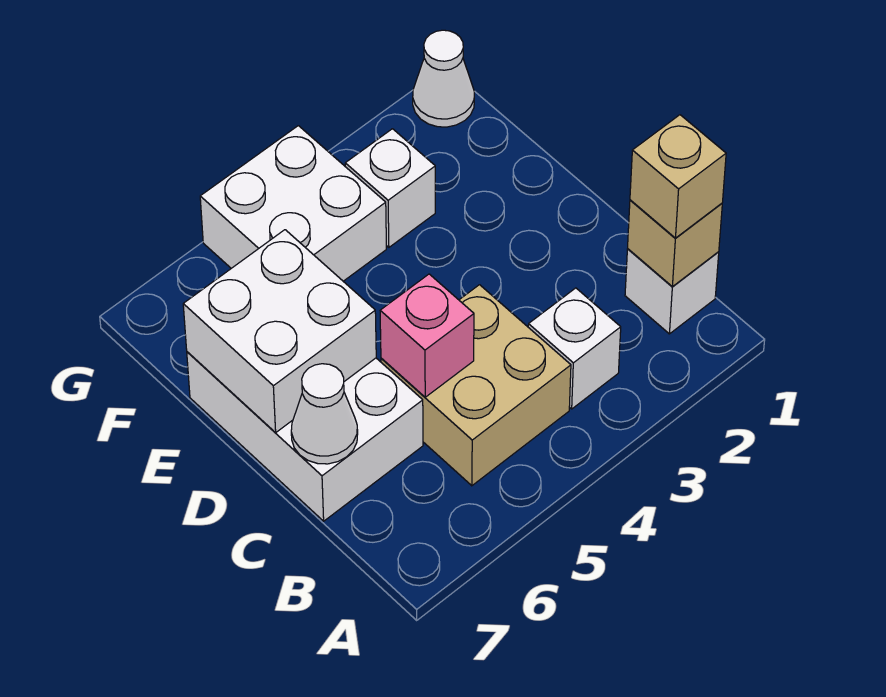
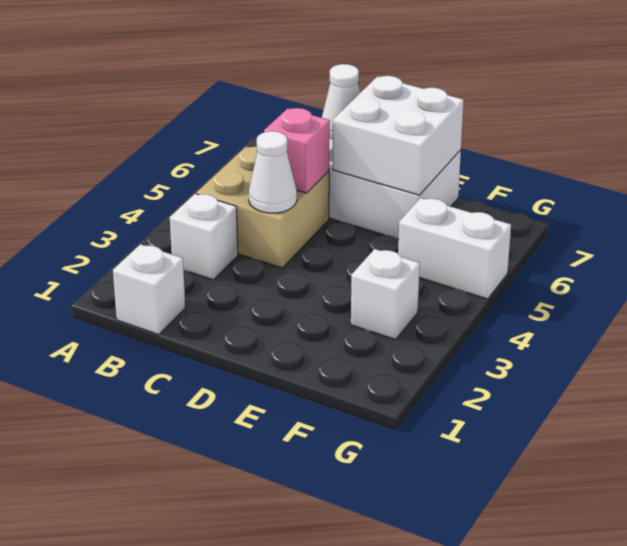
tan brick B1 level 2 -> none
tan brick B1 level 3 -> none
white brick F4:G5 level 1 -> white brick F5:G5 level 1
white cone G1 level 1 -> white cone C4 level 2

